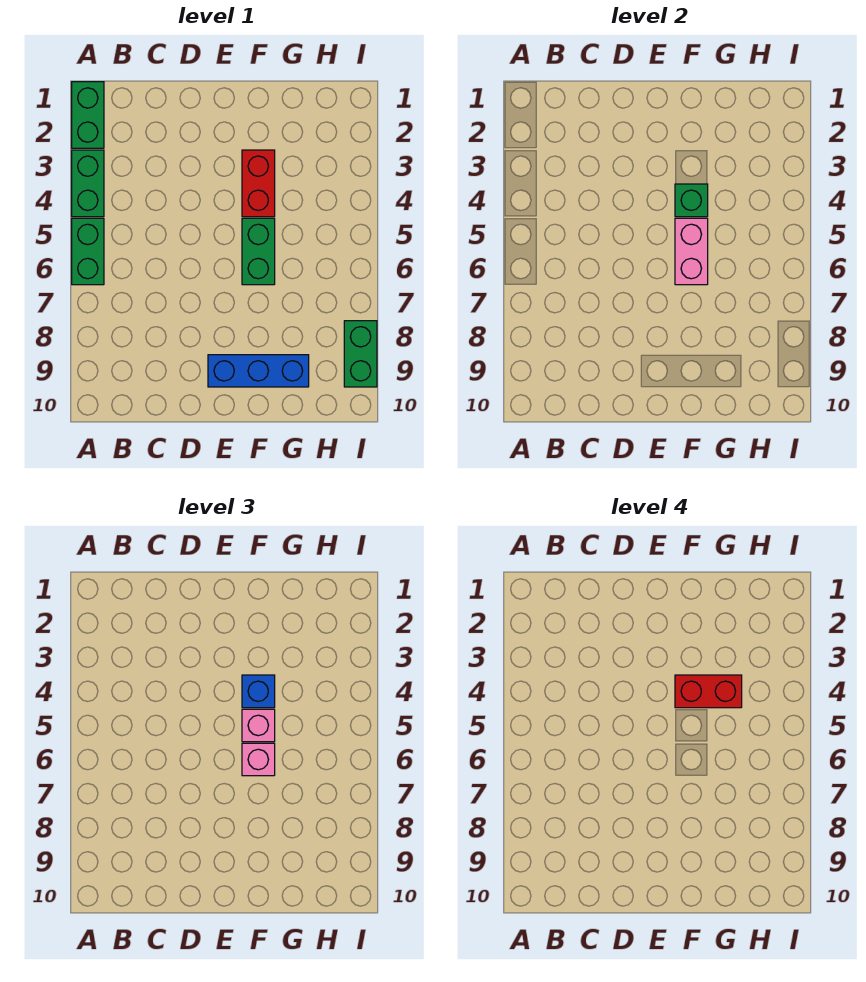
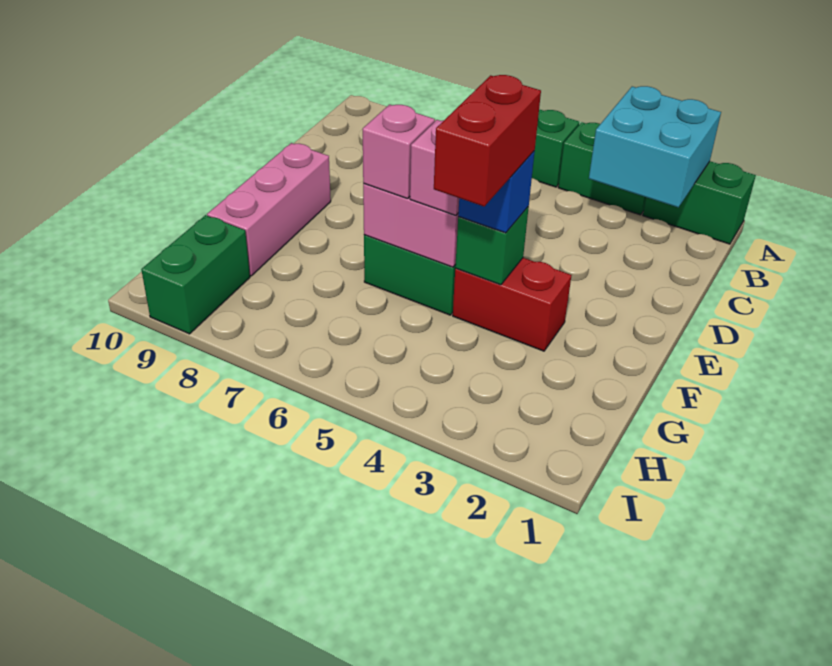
none -> cyan brick A2:B3 level 2
blue brick E9:G9 level 1 -> pink brick E9:G9 level 1
green brick I8:I9 level 1 -> green brick H9:I9 level 1

